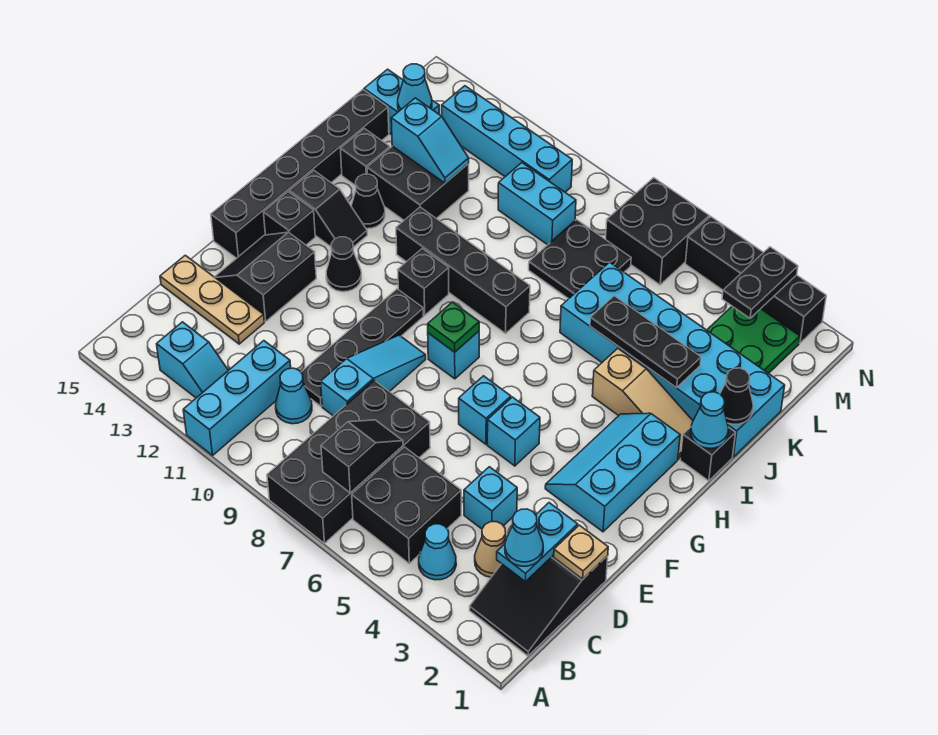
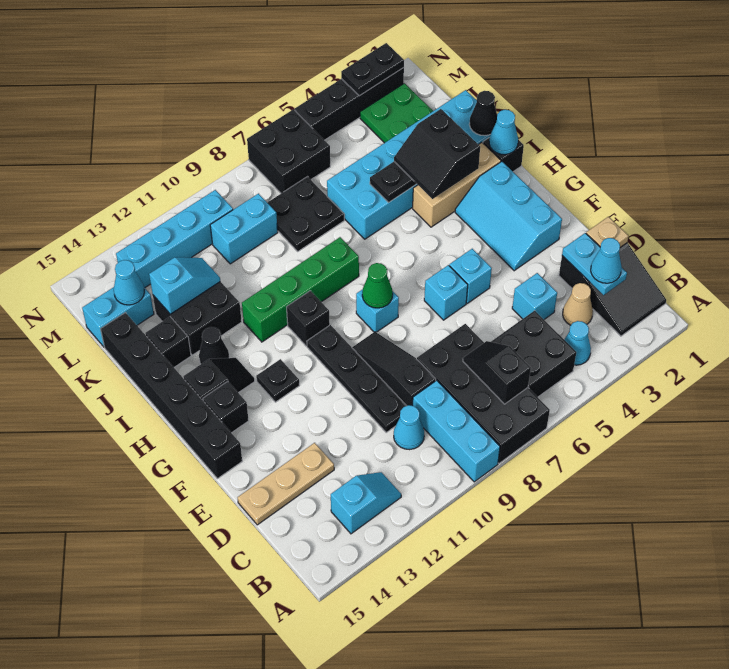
cyan brick A11:C11 level 1 -> cyan brick A9:C9 level 1
cyan slope D9:F9 level 1 top D -> black slope D9:F9 level 1 top D
black slope E13:F14 level 1 top 13 -> black slope I3:J4 level 3 top 3
green plate G8 level 2 -> green cone G8 level 2
black cone G12 level 1 -> black plate G12 level 1
tan slope I2:I4 level 1 top 4 -> tan brick I2:I4 level 1
black brick I8:I11 level 1 -> green brick I8:I11 level 1
black plate M3:N3 level 2 -> black plate N2:N3 level 2

